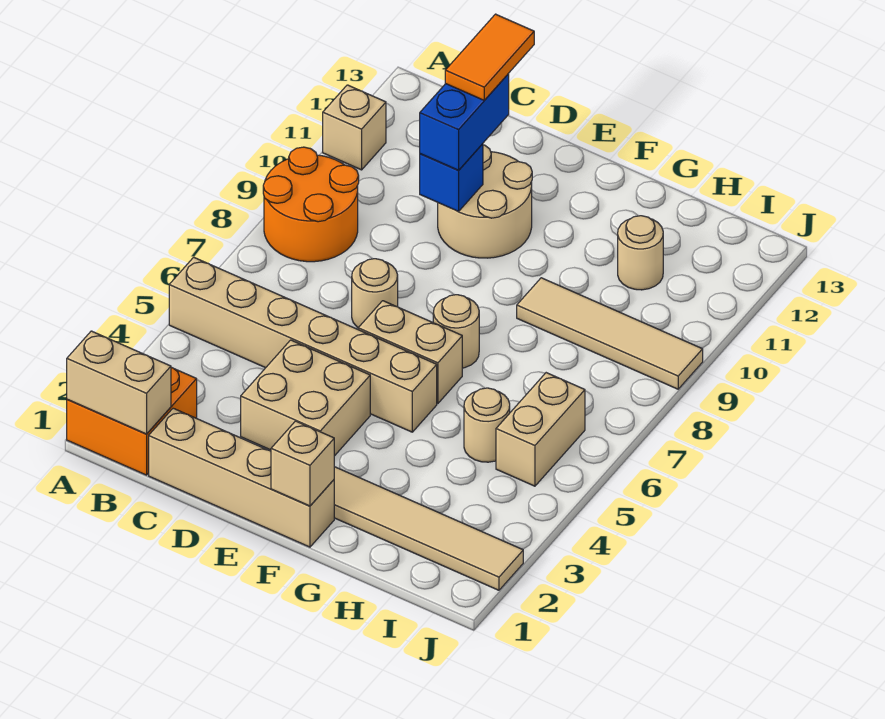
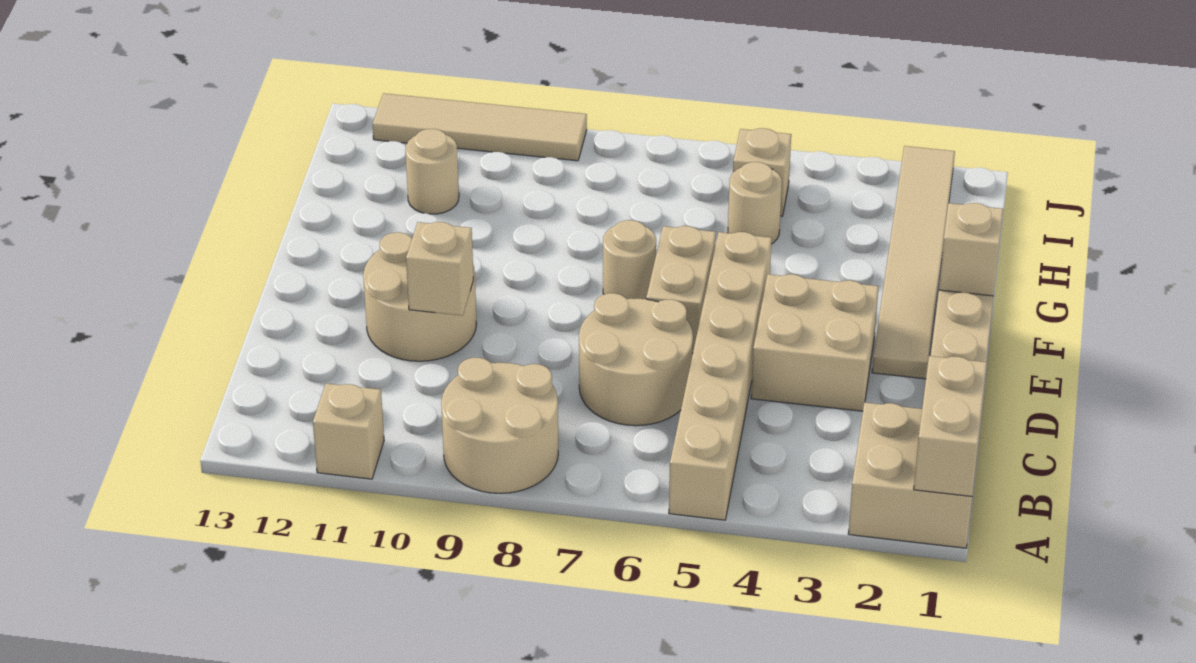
orange brick A1:B2 level 1 -> tan brick A1:B2 level 1
orange round brick A8:B9 level 1 -> tan round brick A8:B9 level 1
tan round brick D7 level 1 -> tan round brick C6:D7 level 1
blue brick D10 level 2 -> tan brick D10 level 2
blue brick D10:D11 level 3 -> none
orange tile D11:D12 level 4 -> none
tan tile G9:J9 level 1 -> tan tile J9:J12 level 1
tan brick I5:I6 level 1 -> tan brick I5 level 1

